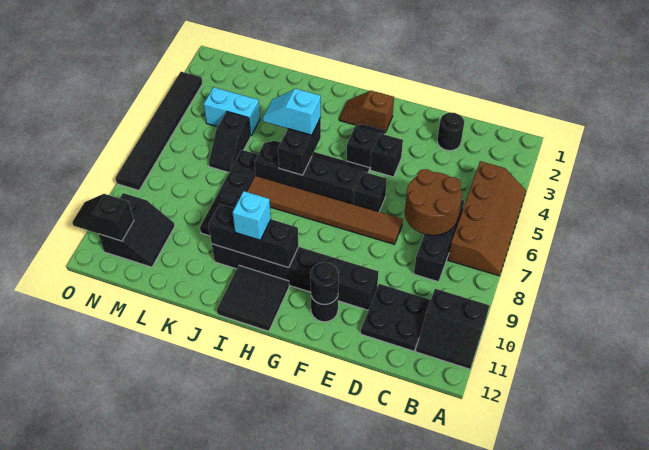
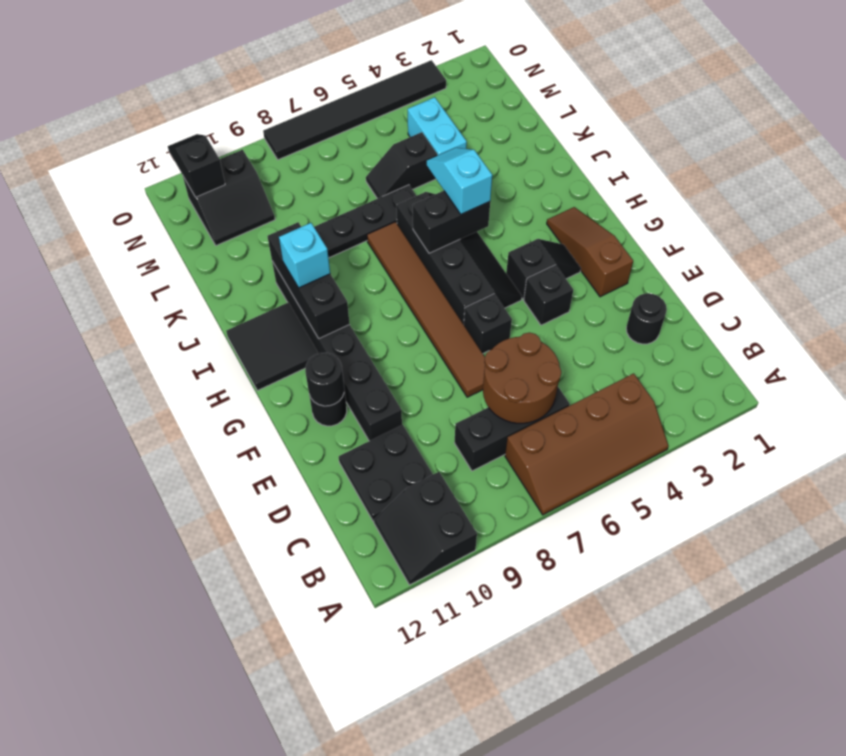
brown slope G2:H2 level 1 top G -> brown slope F2:H2 level 1 top F

